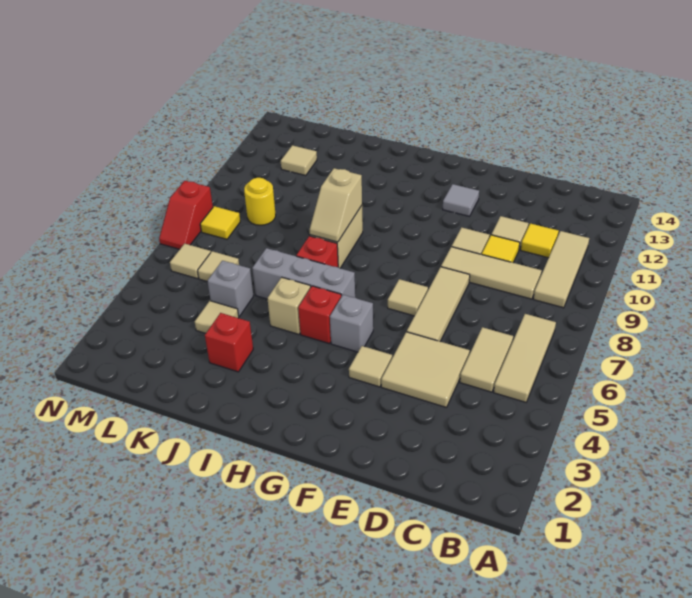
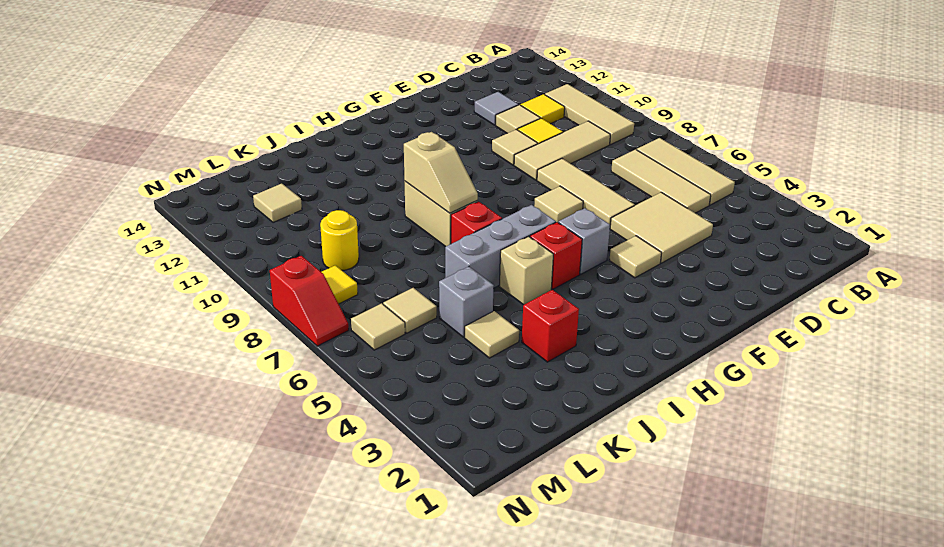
tan tile C5:C6 level 1 -> tan tile C5:C7 level 1
grey tile F12 level 1 -> grey tile D12 level 1

